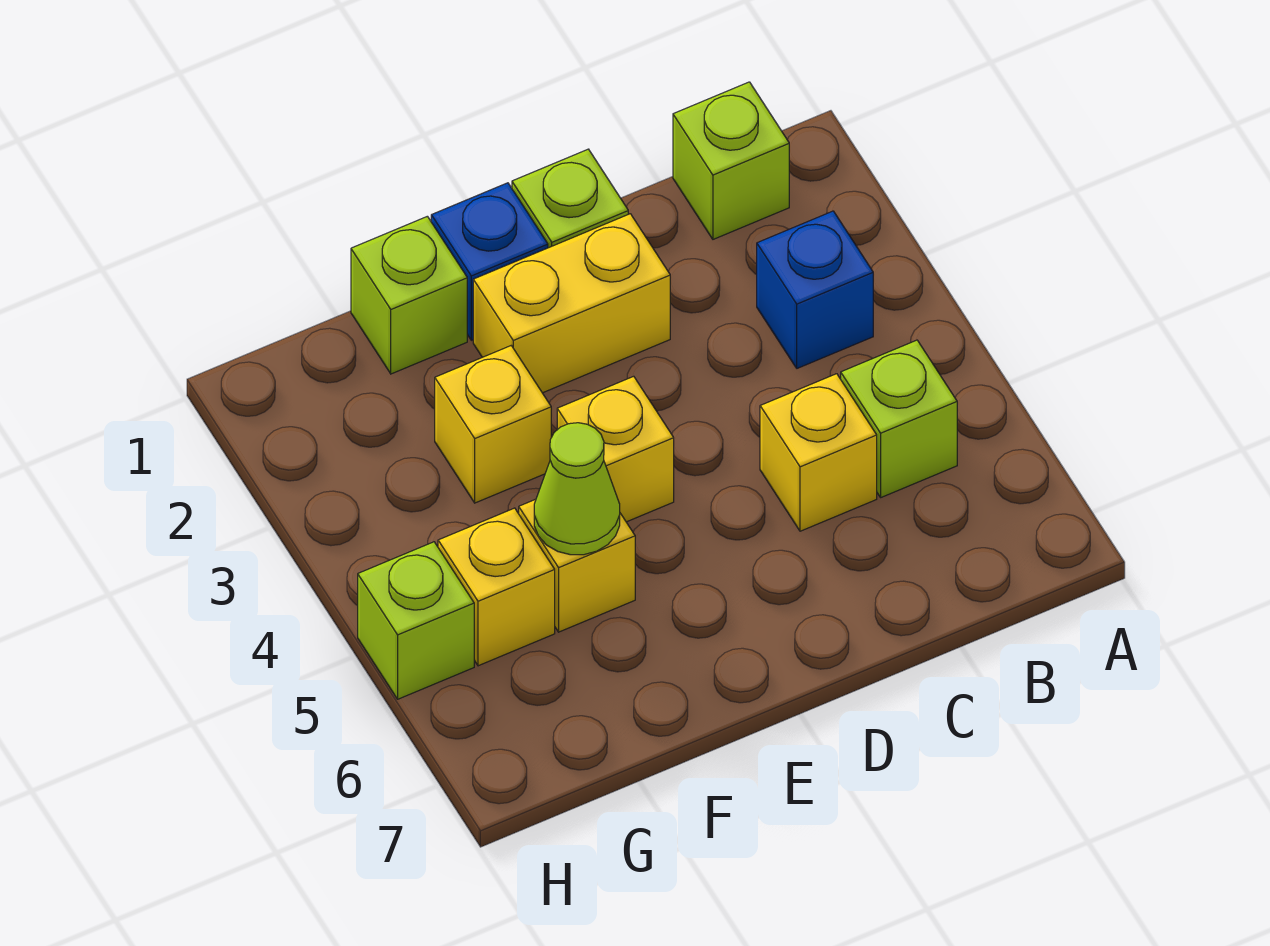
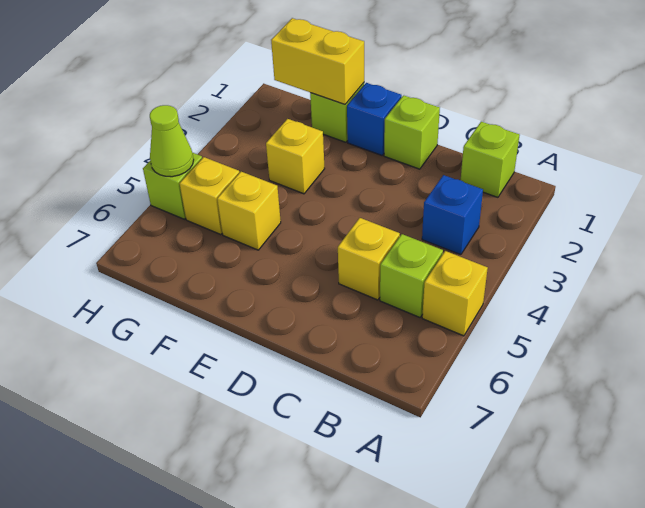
yellow brick D2:E2 level 1 -> yellow brick F1:G1 level 2
yellow brick E4 level 1 -> yellow brick A5 level 1
lime cone F5 level 2 -> lime cone H5 level 2

